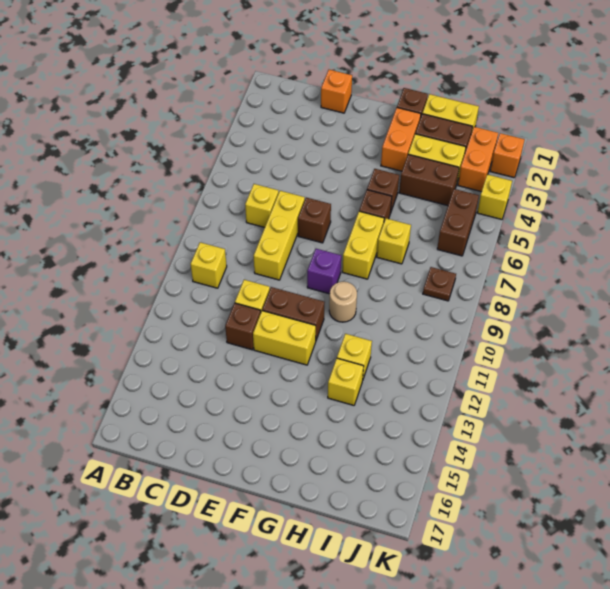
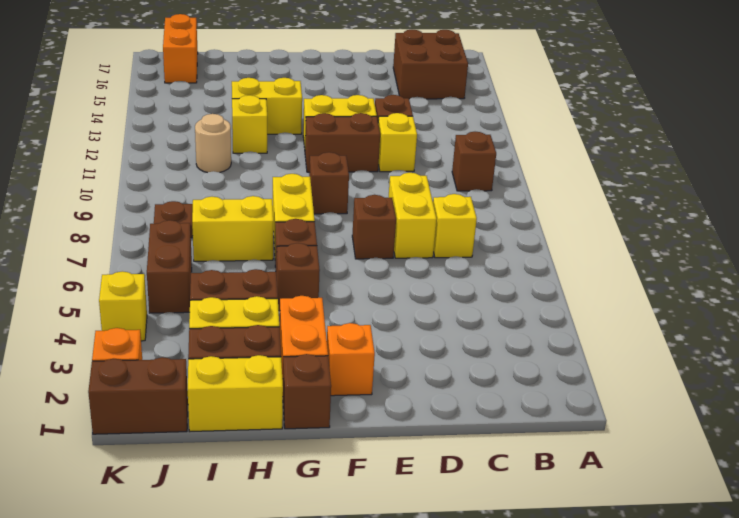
yellow brick B10 level 1 -> brown brick B10 level 1
none -> brown brick B15:C16 level 1
orange brick D1 level 1 -> orange brick F2 level 1
yellow brick D7:D9 level 1 -> yellow brick D7:D8 level 1
purple brick F9 level 1 -> brown brick F9 level 1
tan round brick G10 level 1 -> tan round brick I11 level 1
yellow brick H7 level 1 -> yellow brick H7:I7 level 1
yellow brick H13 level 1 -> yellow brick G13:H13 level 1
none -> brown brick J1:K1 level 1
orange brick J2:J3 level 1 -> orange brick J16:J17 level 1

